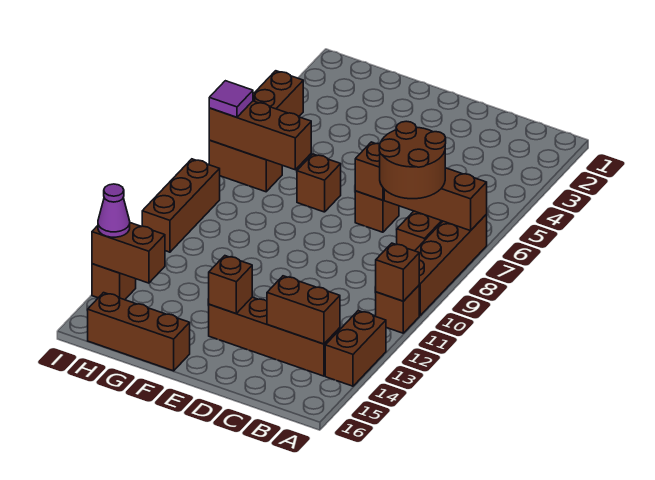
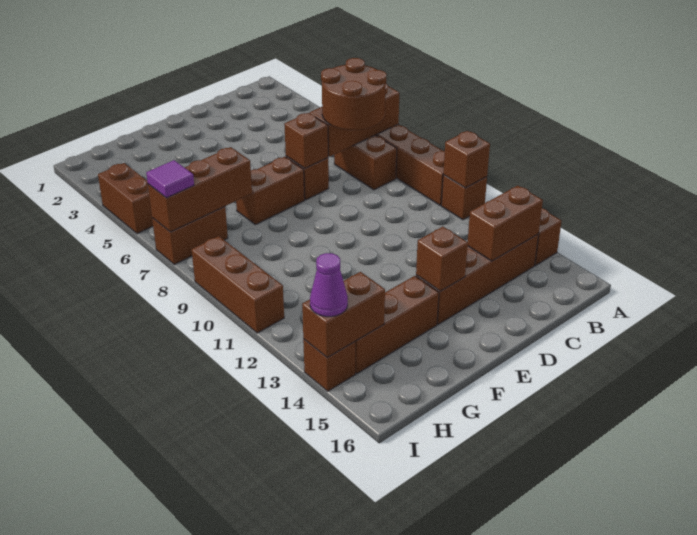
brown brick F7 level 1 -> brown brick E7:F7 level 1
brown brick F16:H16 level 1 -> brown brick F14:H14 level 1

